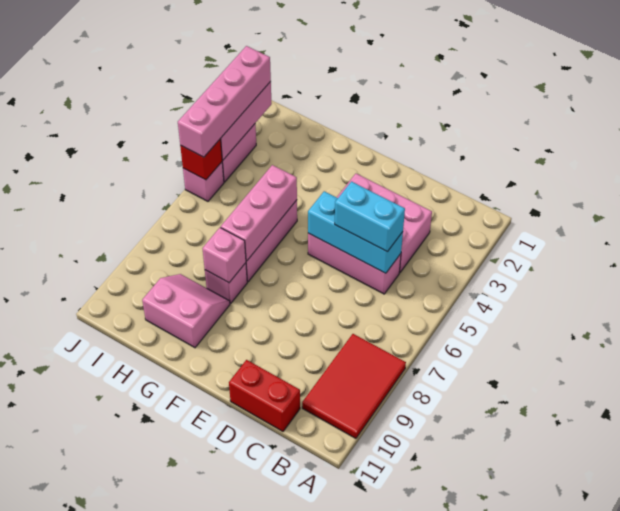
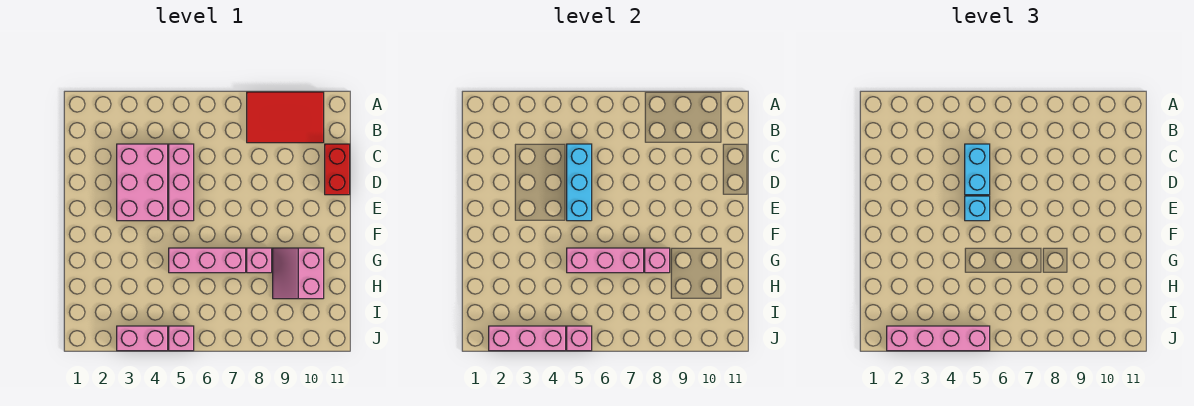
none -> cyan brick E5 level 3
red brick J5 level 2 -> pink brick J5 level 2

